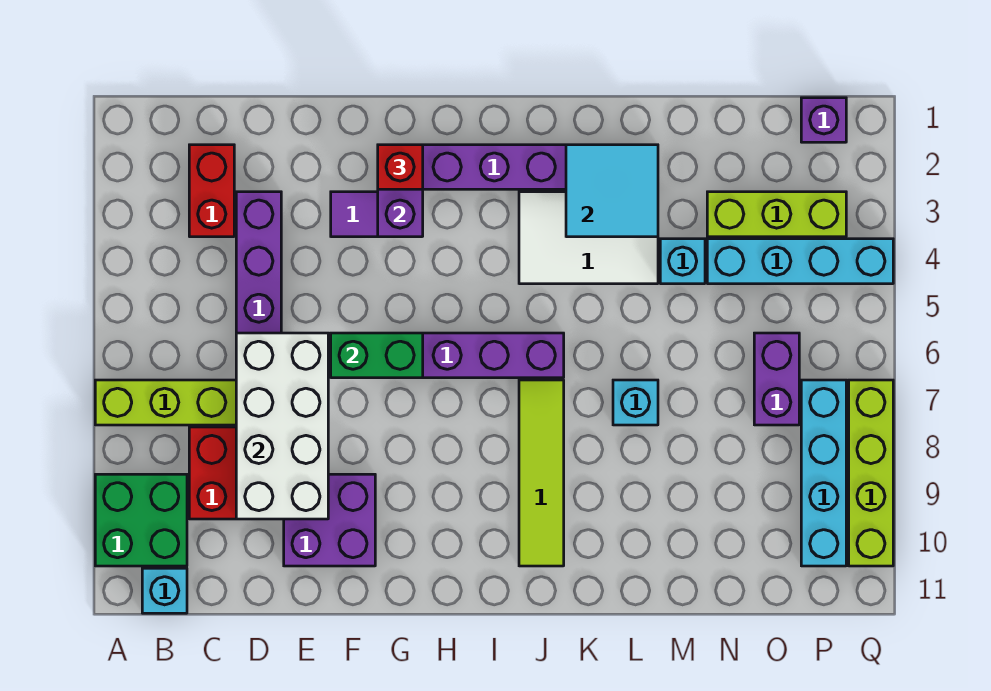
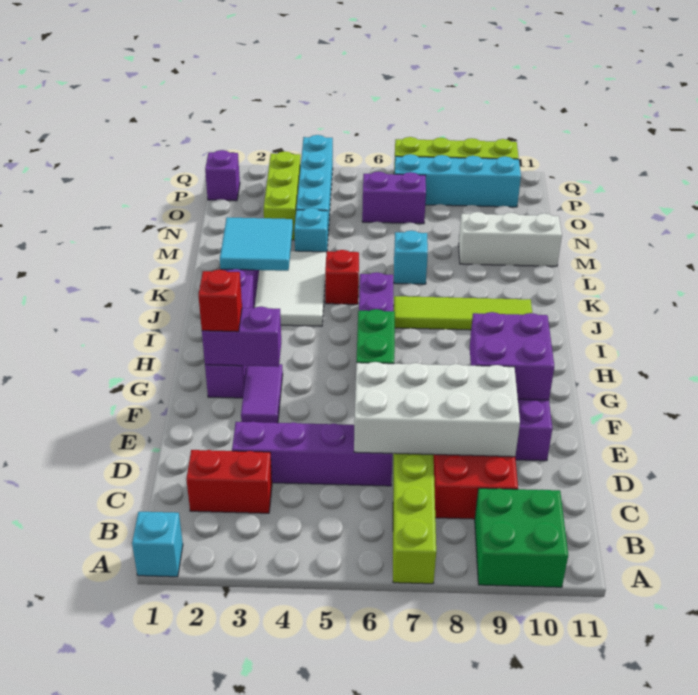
cyan brick B11 level 1 -> cyan brick A1 level 1
none -> purple brick F9:G10 level 2
none -> red brick K5 level 1
none -> white brick M9:M11 level 1

